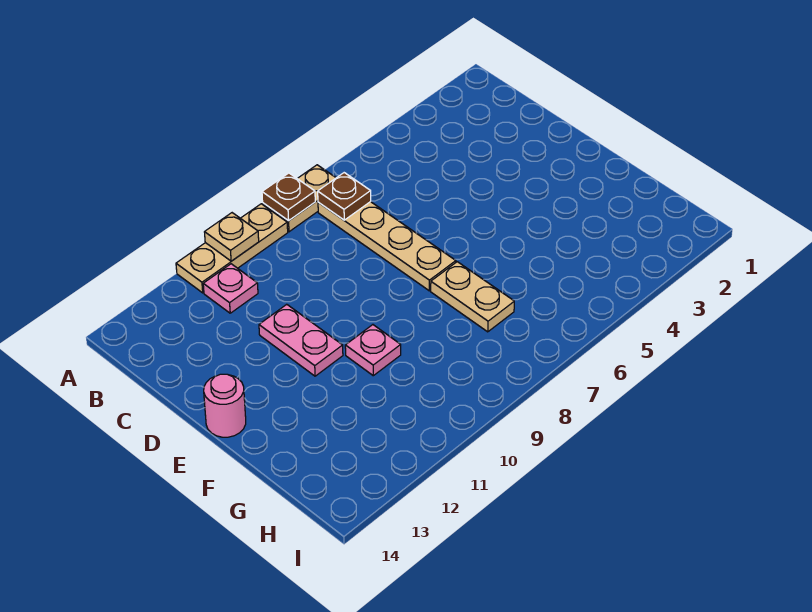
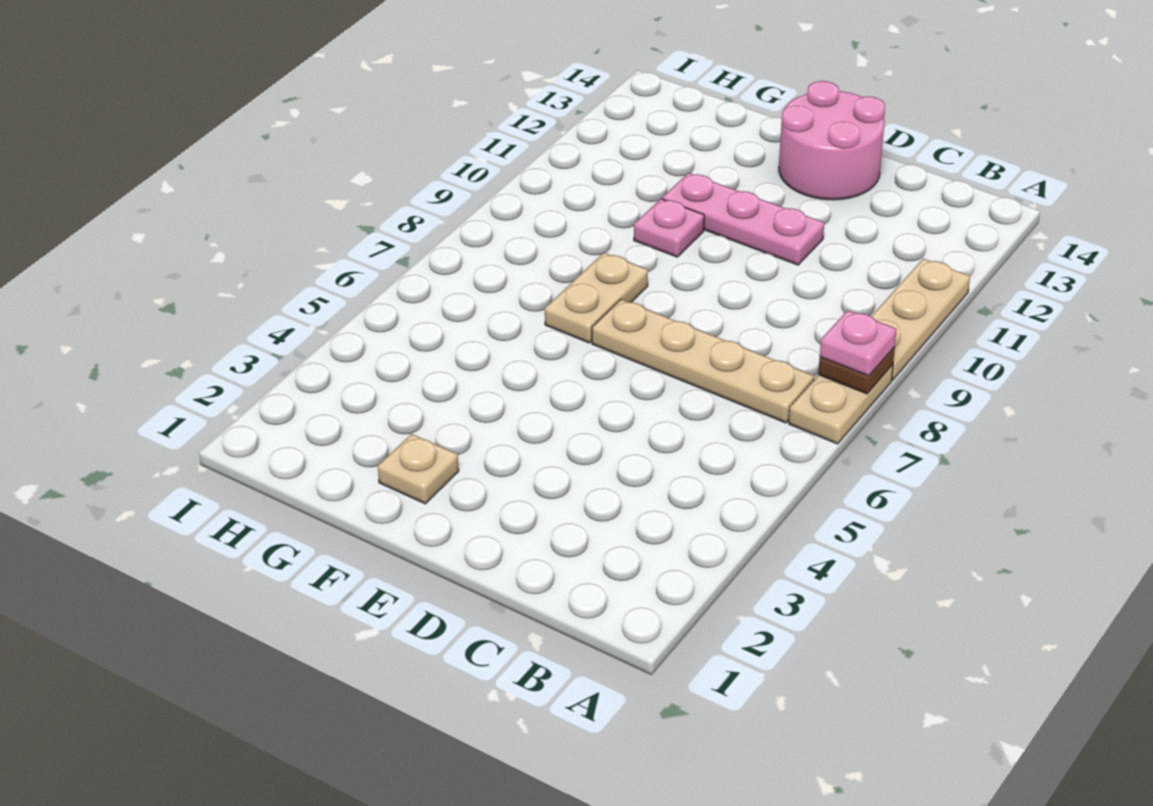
tan plate A10 level 2 -> tan plate F2 level 1
brown plate B7 level 2 -> none
pink plate B11 level 1 -> pink plate A8 level 3
pink plate D11:E11 level 1 -> pink plate D11:F11 level 1
pink round brick E14 level 1 -> pink round brick D13:E14 level 1
tan plate F7:G7 level 1 -> tan plate F7:F8 level 1

